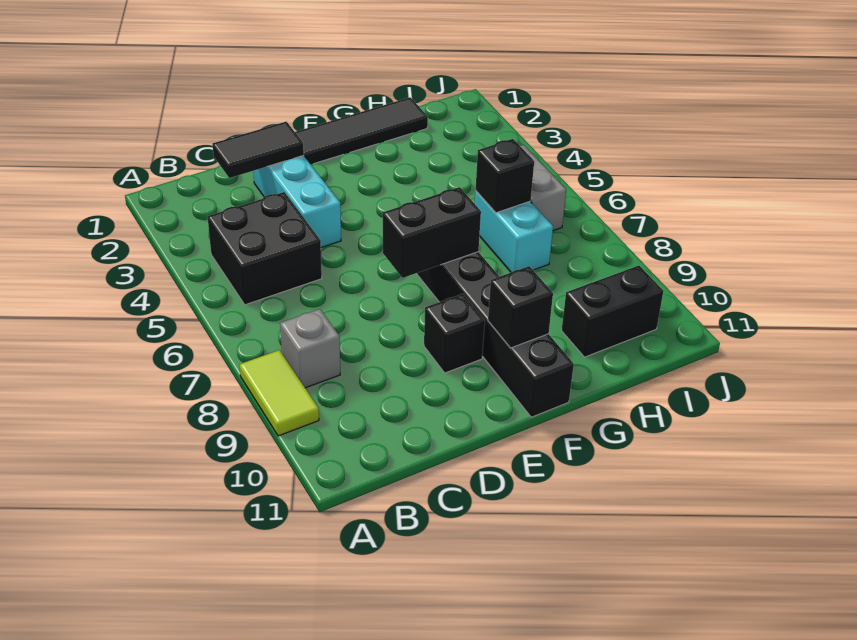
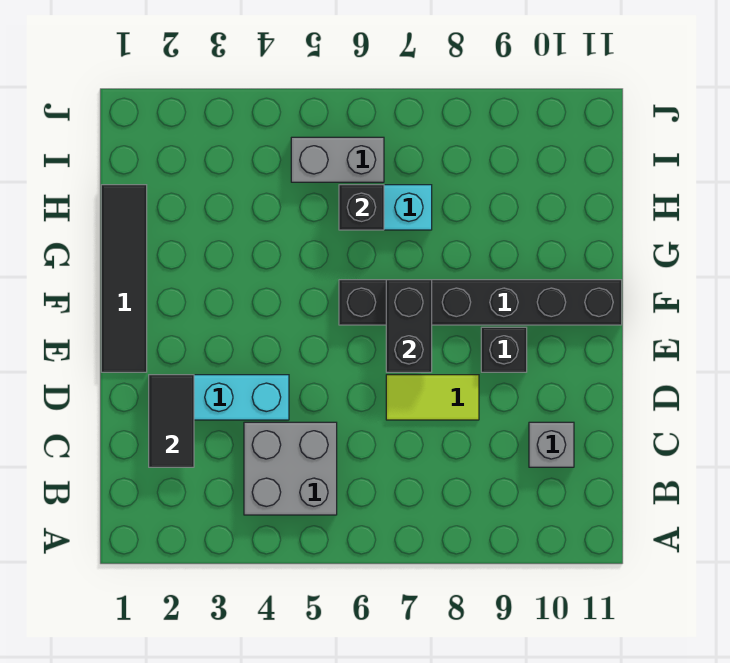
lime tile A8:A9 level 1 -> lime tile D7:D8 level 1
black brick B4:C5 level 1 -> grey brick B4:C5 level 1
grey brick B8 level 1 -> grey brick C10 level 1
black brick F10 level 2 -> none
black brick H10:I10 level 1 -> none

